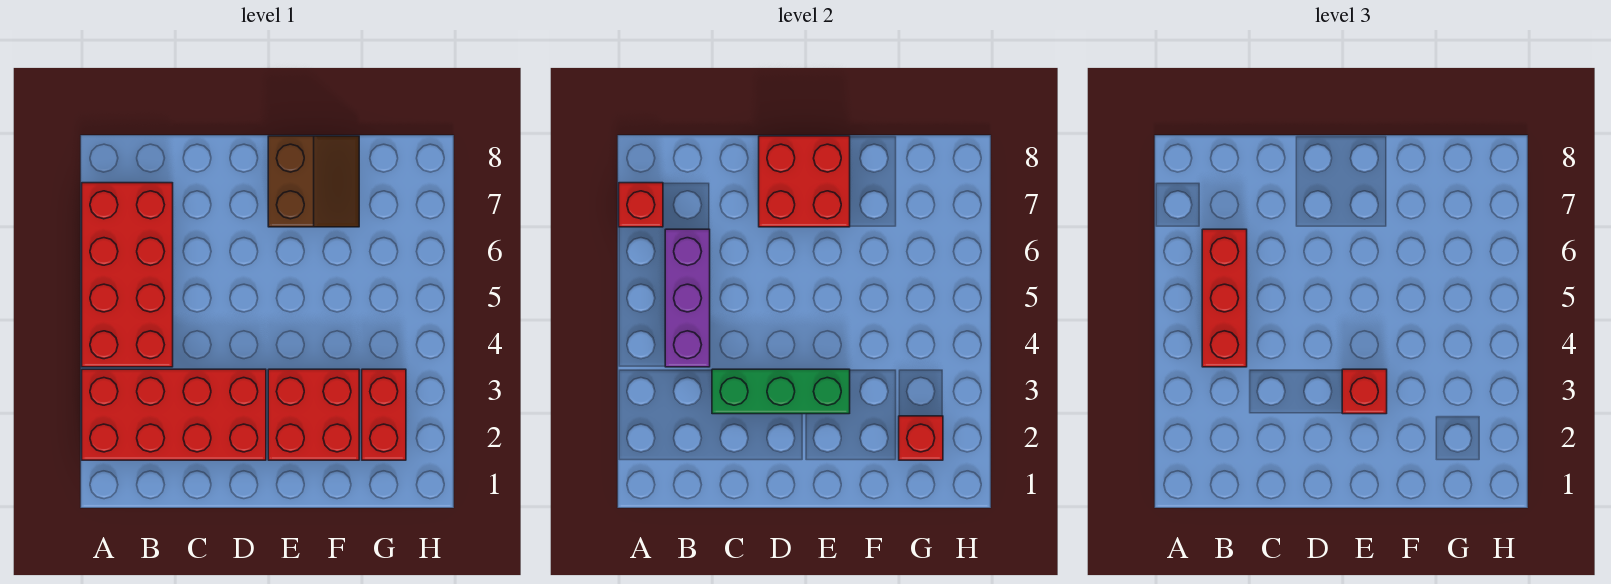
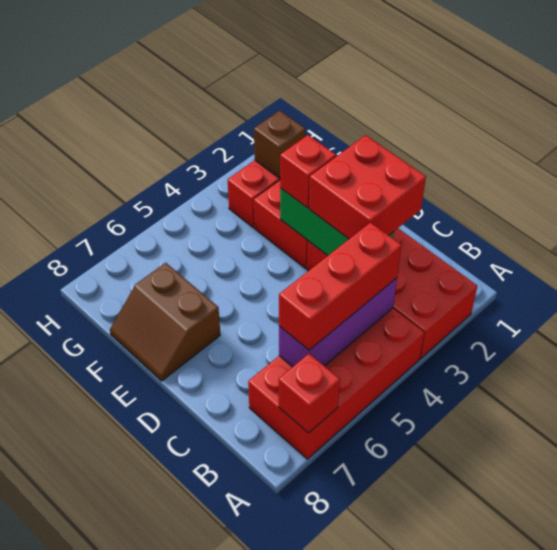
red brick D7:E8 level 2 -> red brick C2:D3 level 3
brown slope E7:F8 level 1 top E -> brown slope E7:F8 level 1 top 7
red brick G2 level 2 -> brown brick G2 level 2

